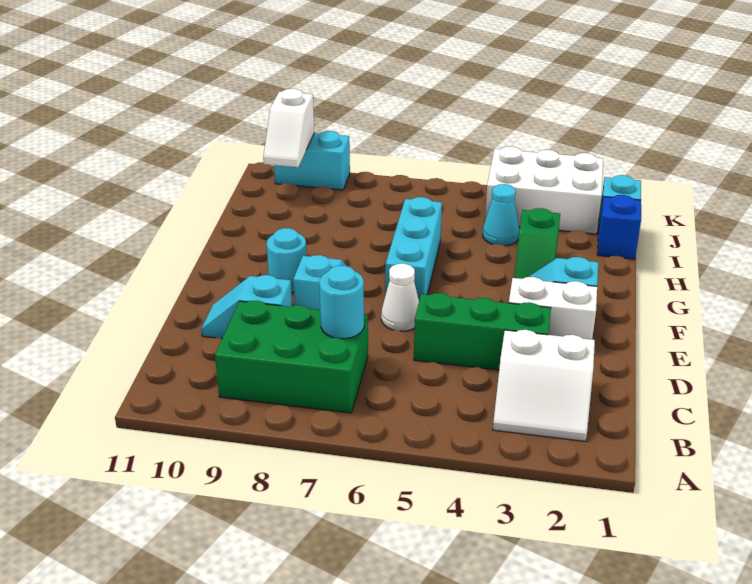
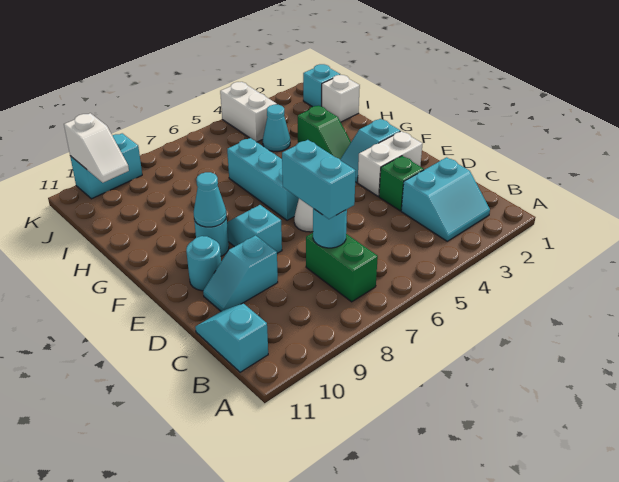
white slope B2:C3 level 1 top C -> cyan slope B2:C3 level 1 top C
green brick B7:C9 level 1 -> green brick B7:C7 level 1
none -> cyan slope B11:C11 level 1 top B
none -> cyan brick C7:D7 level 3
green brick D3:D5 level 1 -> green brick D3 level 1
none -> cyan round brick E10 level 1
none -> cyan cone F9 level 2
blue brick I1 level 1 -> white brick I1 level 1
white brick J2:K4 level 1 -> white brick J4:K4 level 1

